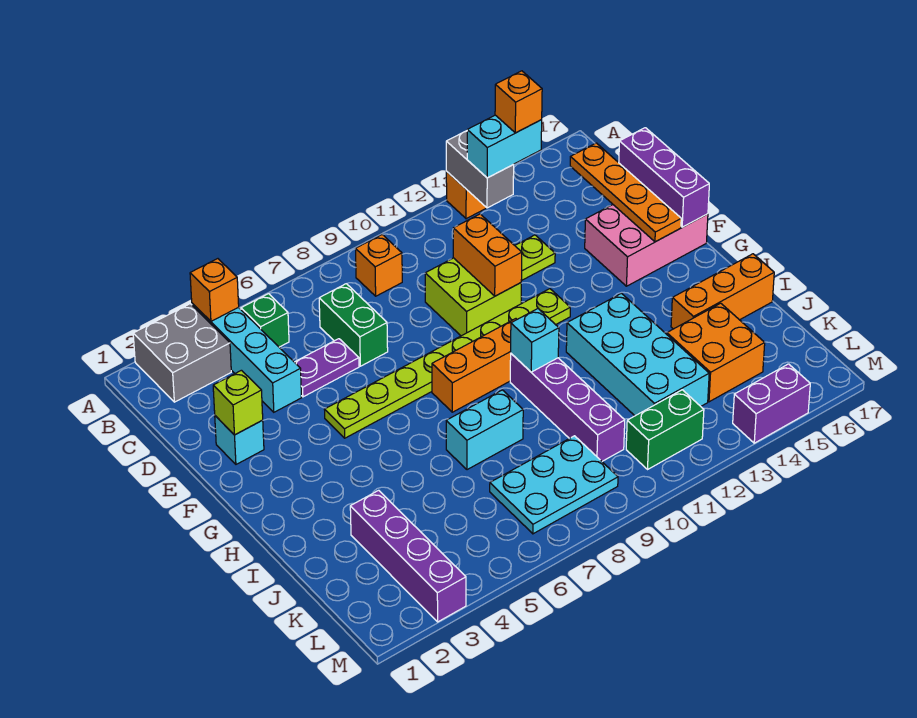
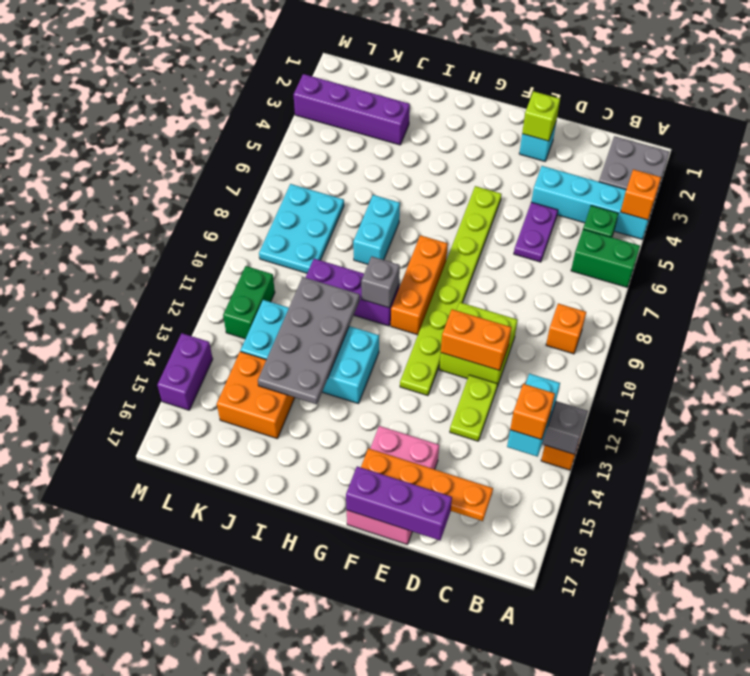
green brick C7:D7 level 1 -> green brick A6:B6 level 1
purple brick H10:K10 level 1 -> purple brick H10:J10 level 1
cyan brick H10 level 2 -> grey brick H10 level 2
none -> grey plate I11:J14 level 2
orange brick I15:I17 level 1 -> none

